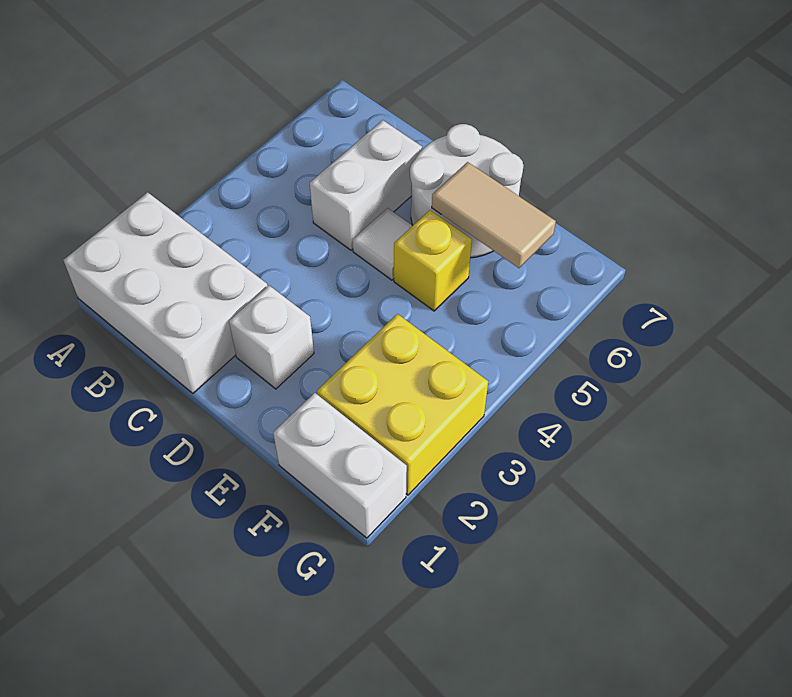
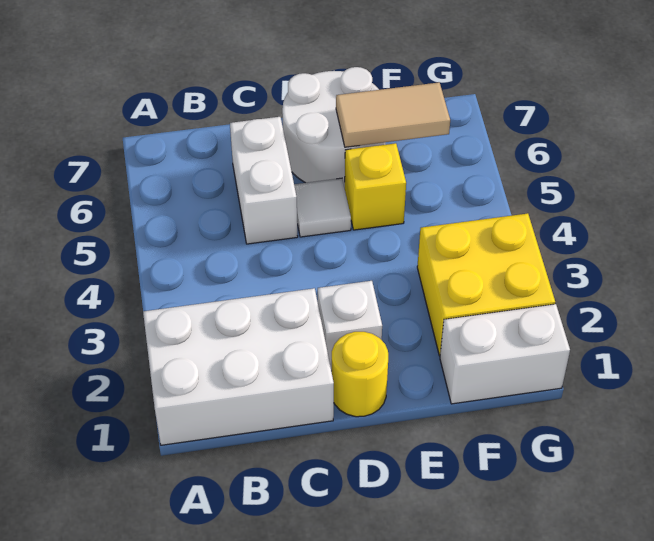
none -> yellow round brick D1 level 1

